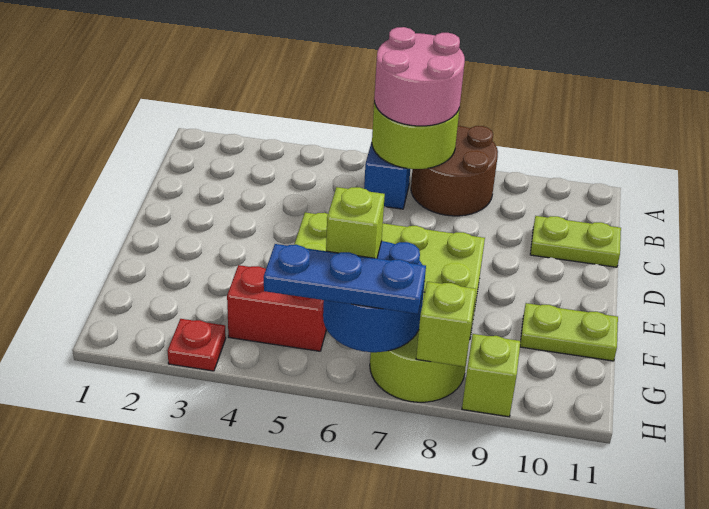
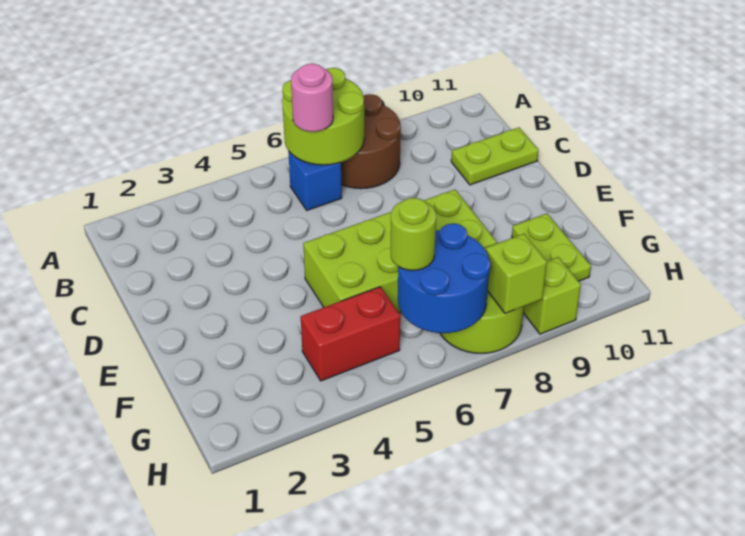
pink round brick A6:B7 level 3 -> pink round brick B6 level 3
lime plate F10:F11 level 1 -> lime plate F10:G10 level 1
lime brick G6 level 3 -> lime round brick G6 level 3
red plate H3 level 1 -> none
blue plate H5:H7 level 3 -> none

